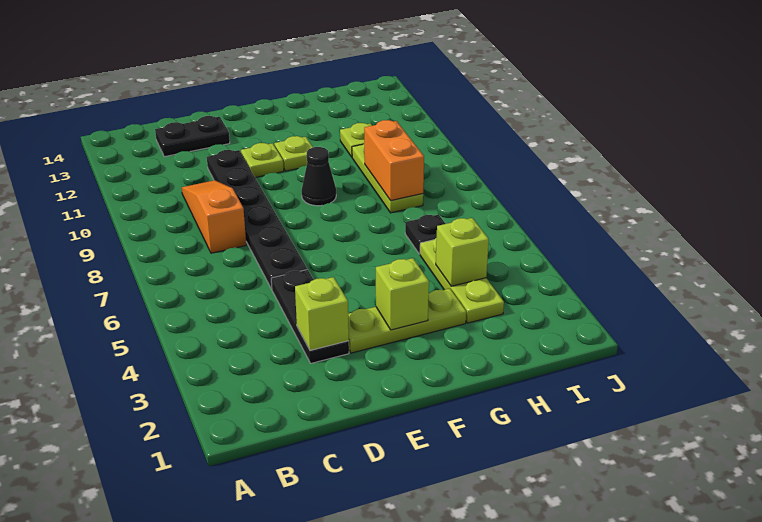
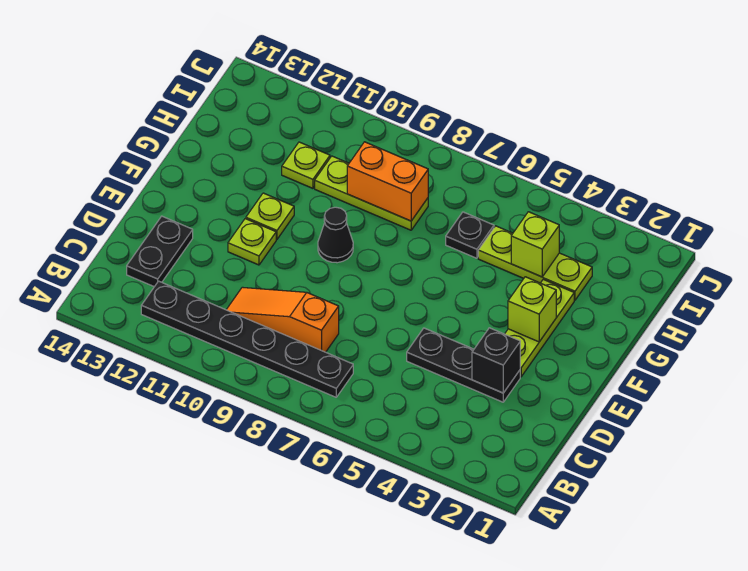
lime brick D3 level 2 -> black brick D3 level 2
black plate D6:D11 level 1 -> black plate B7:B12 level 1

